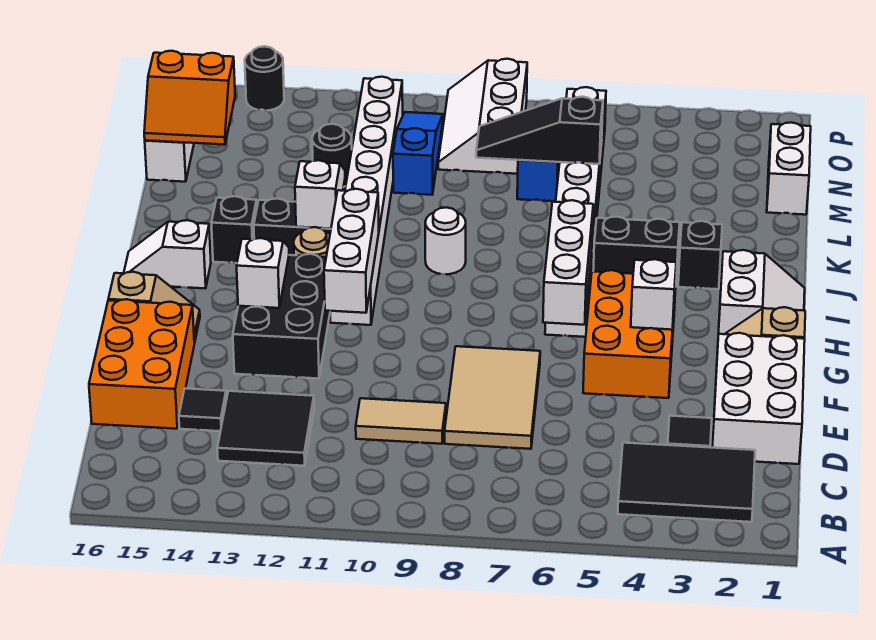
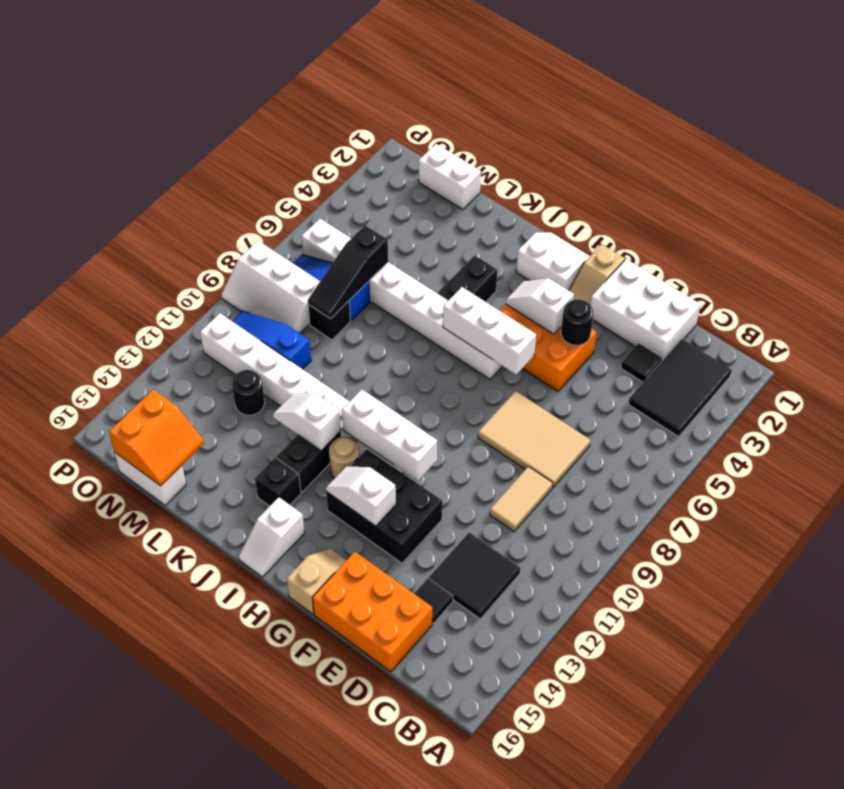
black brick J3 level 1 -> black brick M8 level 1
white round brick J9 level 1 -> none
black round brick P14 level 1 -> black round brick F4 level 2

